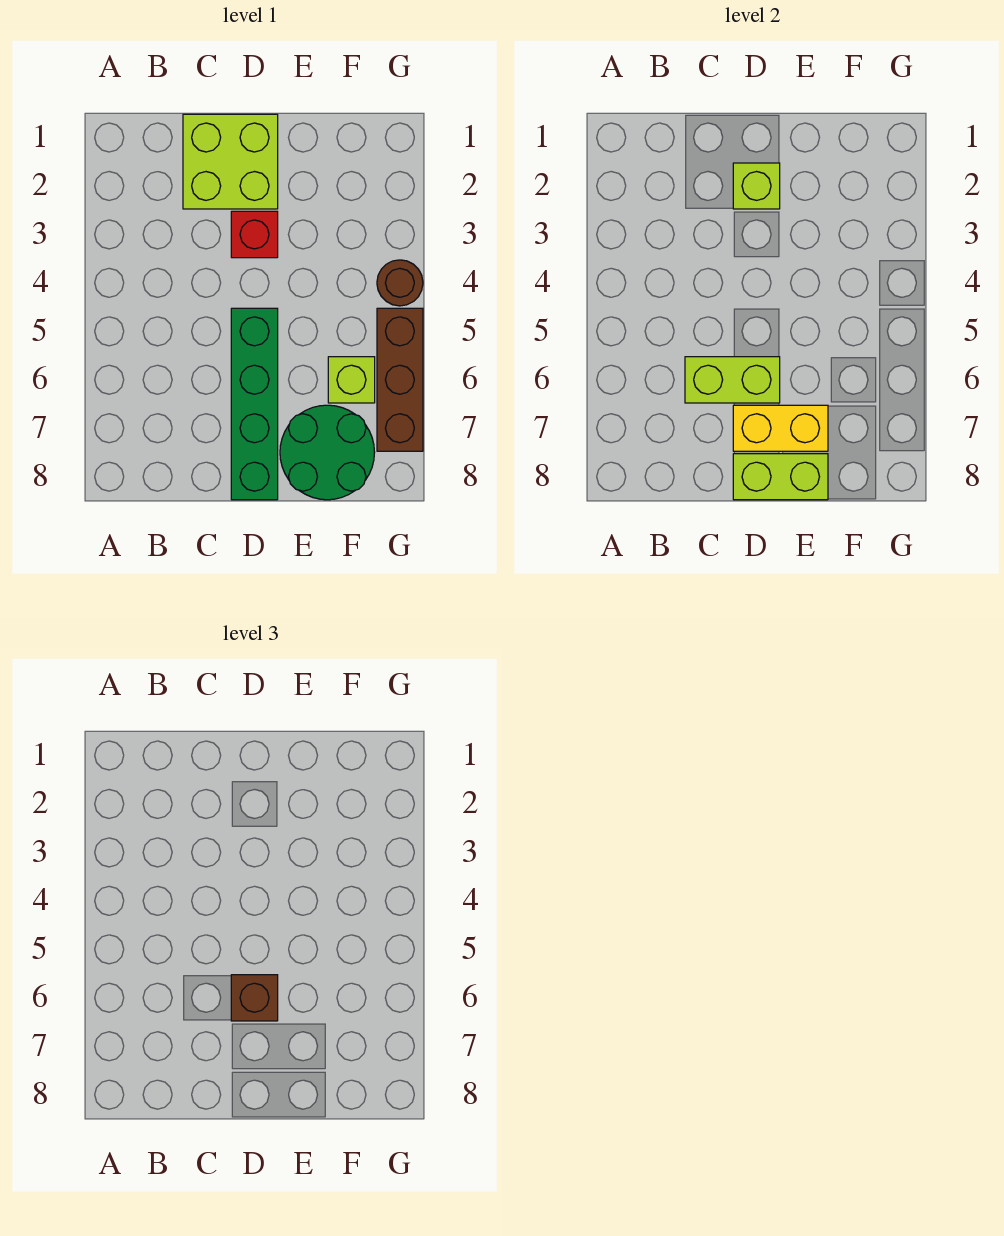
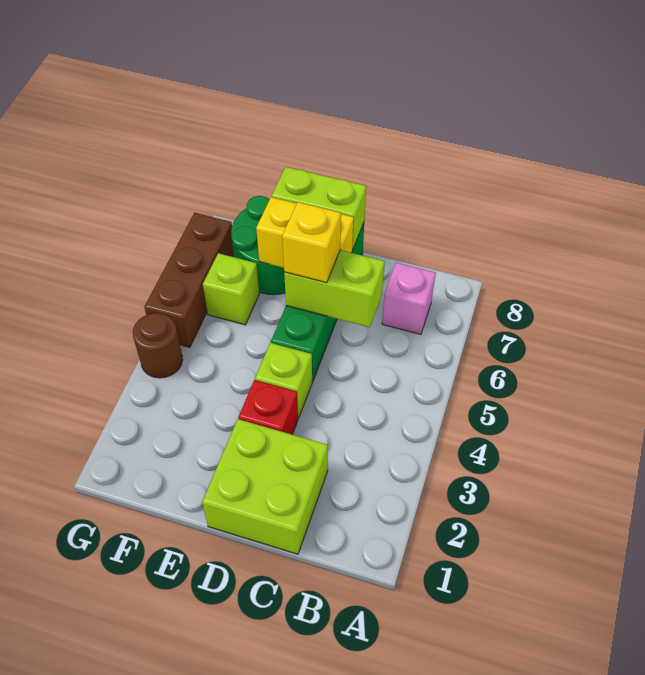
none -> pink brick B7 level 1
lime brick D2 level 2 -> lime brick D4 level 1
brown brick D6 level 3 -> yellow brick D6 level 3

